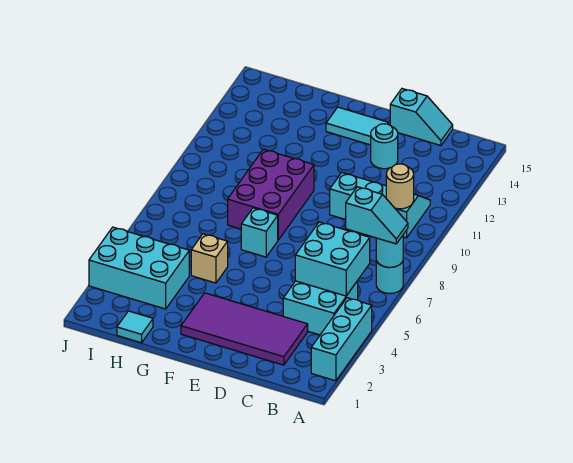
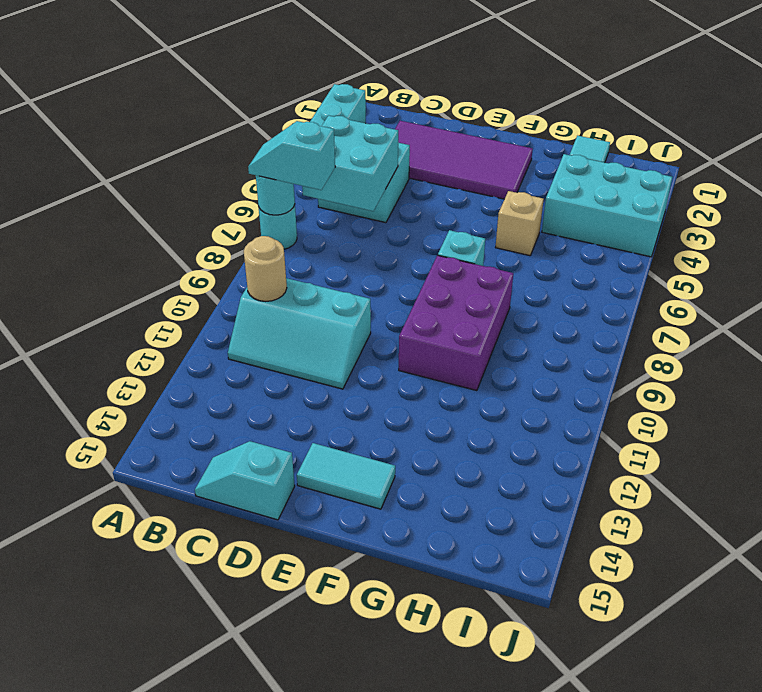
cyan round brick D13 level 1 -> none

